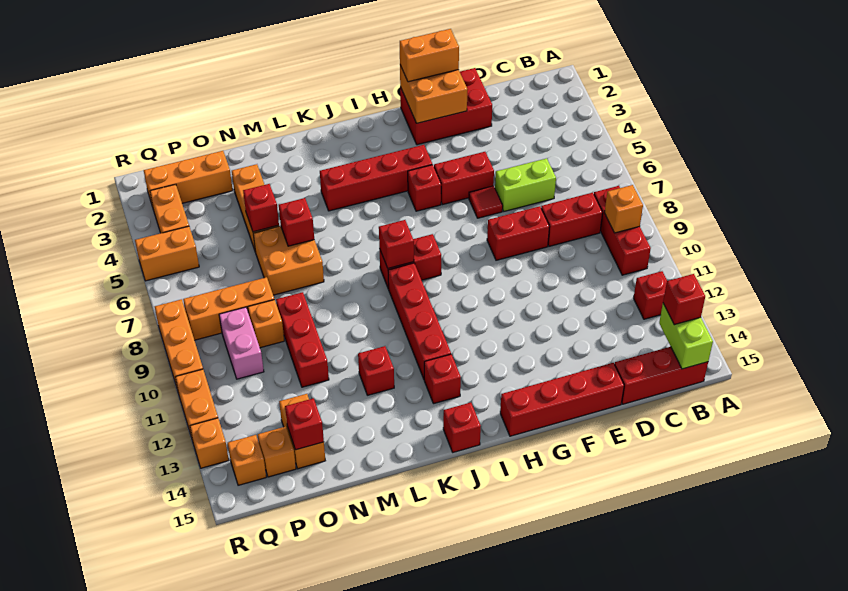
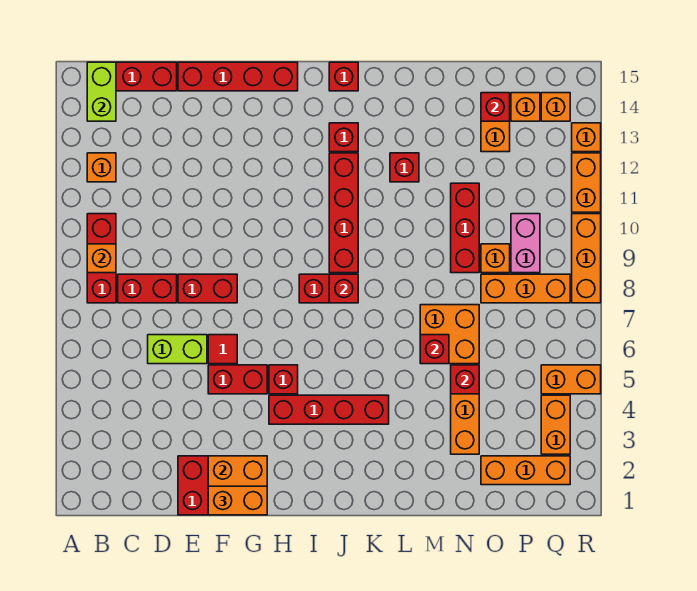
red brick B12 level 1 -> orange brick B12 level 1
red brick B14 level 3 -> none

